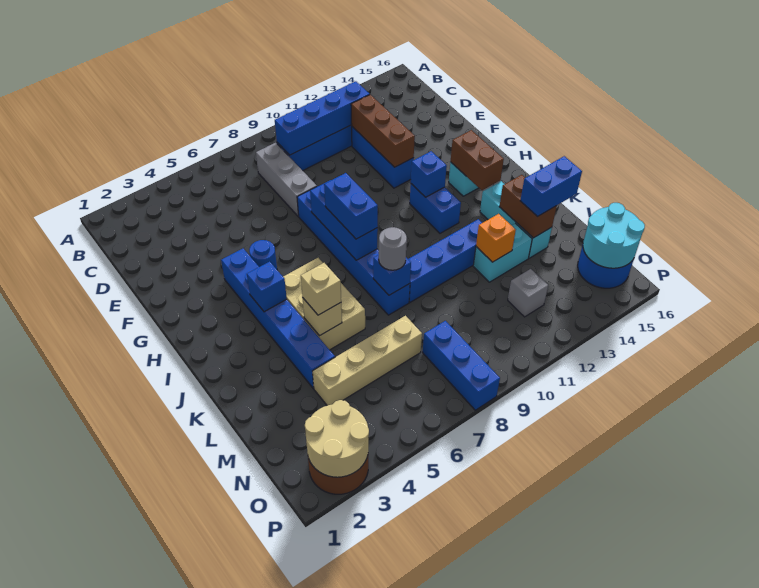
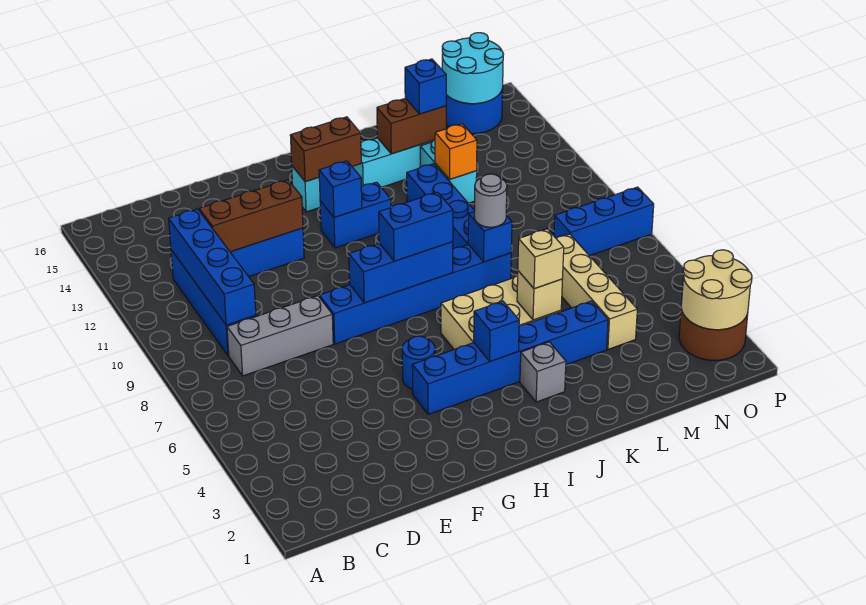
blue brick L14:L15 level 3 -> blue brick L14 level 3
grey brick N12 level 1 -> grey brick J3 level 1

